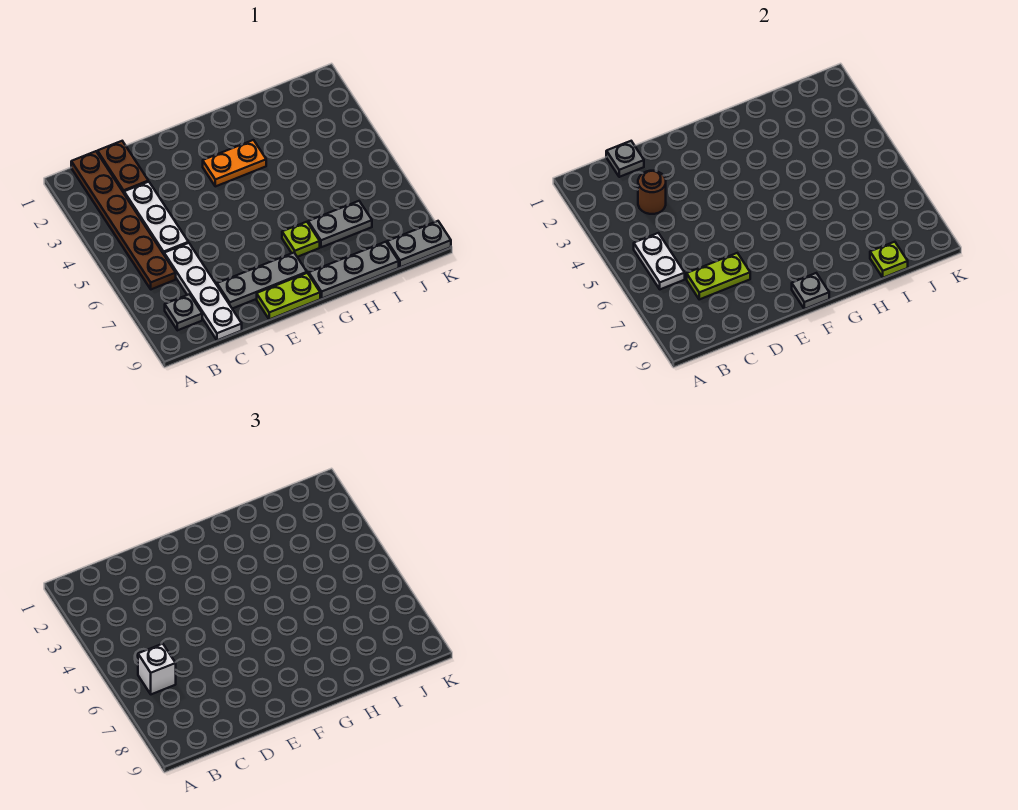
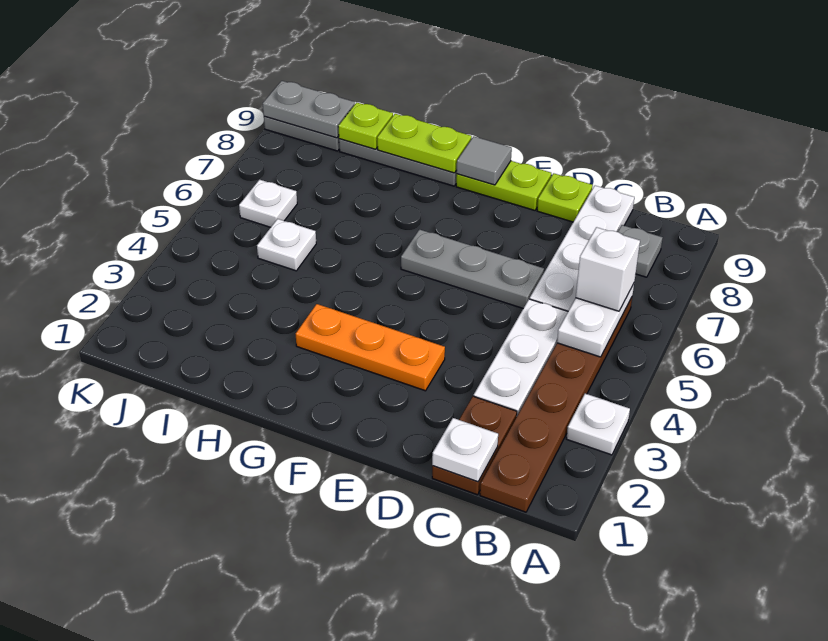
none -> white plate A3 level 1
grey plate C1 level 2 -> white plate C1 level 2
brown round brick C3 level 2 -> none
lime plate C7:D7 level 2 -> lime plate G9:H9 level 2
grey plate D8:F8 level 1 -> grey plate D6:F6 level 1
orange plate F3:G3 level 1 -> orange plate E3:G3 level 1
grey plate F9 level 2 -> grey tile F9 level 2
lime plate G7 level 1 -> lime plate D9 level 1
grey plate H7:I7 level 1 -> grey plate J9:K9 level 2
none -> white plate I5 level 1
none -> white plate J6 level 1

